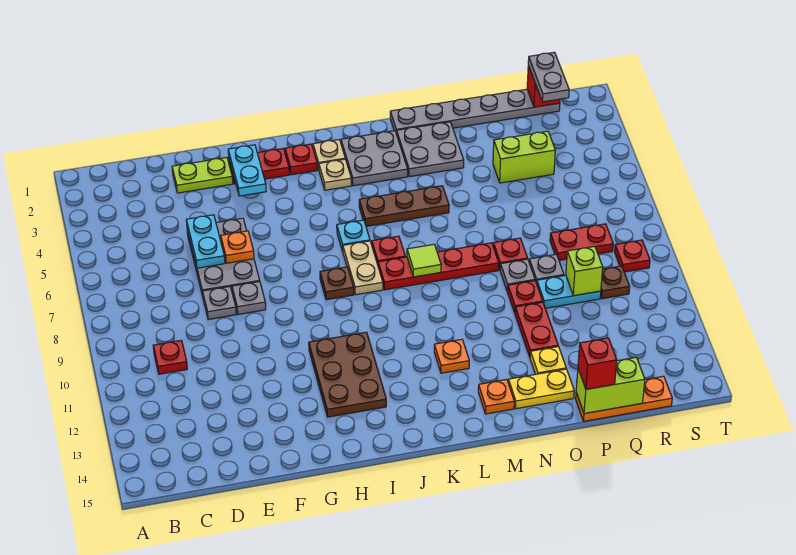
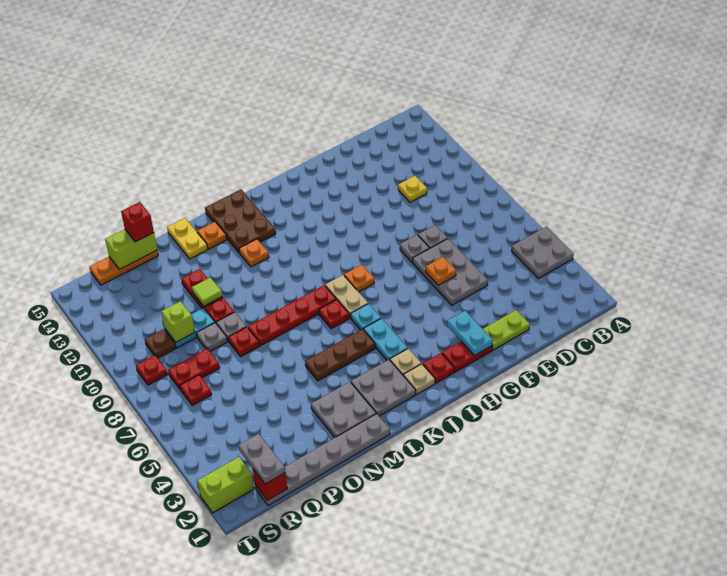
none -> grey plate A4:B5 level 1
red plate C10 level 1 -> red plate R7 level 1
cyan plate E5:E6 level 2 -> cyan plate J4:J5 level 1
brown plate H11:I13 level 1 -> brown plate K13:L15 level 1
brown plate I8 level 1 -> orange plate I8 level 1
lime tile L8 level 2 -> lime tile O11 level 2
yellow plate N14:O14 level 1 -> yellow plate N14:N15 level 1
yellow plate O13 level 1 -> yellow plate D11 level 1
lime brick P4:Q4 level 1 -> lime brick S2:T2 level 1

